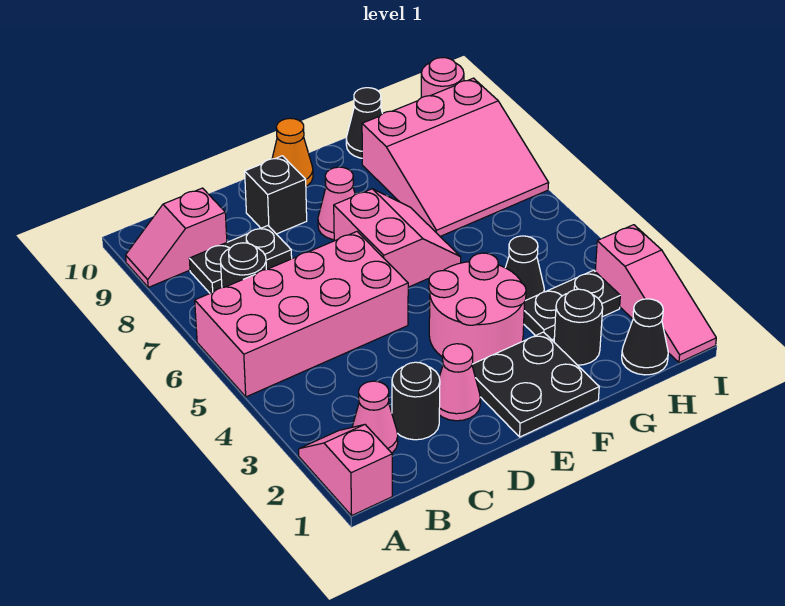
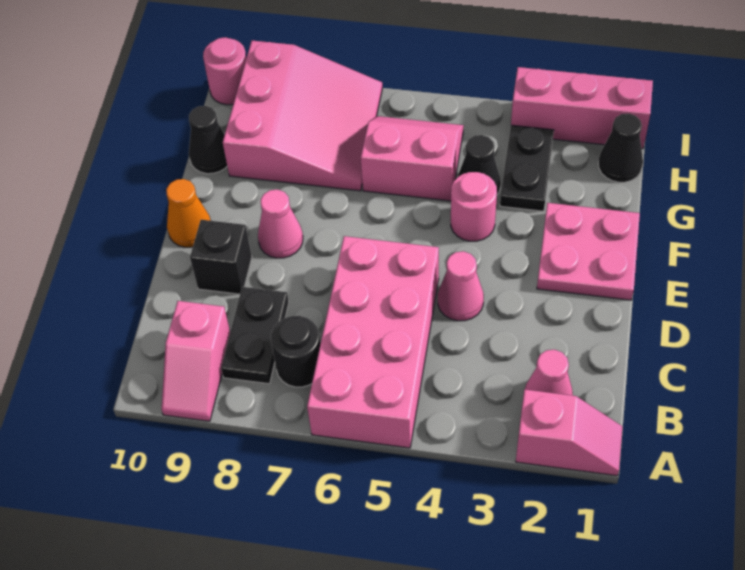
pink slope A1:A2 level 1 top 1 -> pink slope A1:A2 level 1 top 2
black round brick C2 level 1 -> none
pink cone D2 level 1 -> pink cone D4 level 1
black plate E1:F2 level 1 -> pink plate E1:F2 level 1
pink round brick E3:F4 level 1 -> pink round brick F4 level 1
pink slope E6:F7 level 1 top E -> pink slope G5:H6 level 1 top G
black round brick G2 level 1 -> none
pink slope I1:I3 level 1 top 3 -> pink brick I1:I3 level 1

